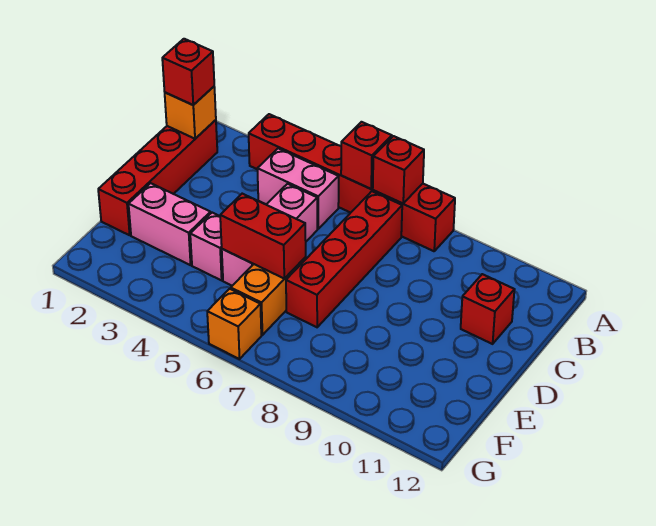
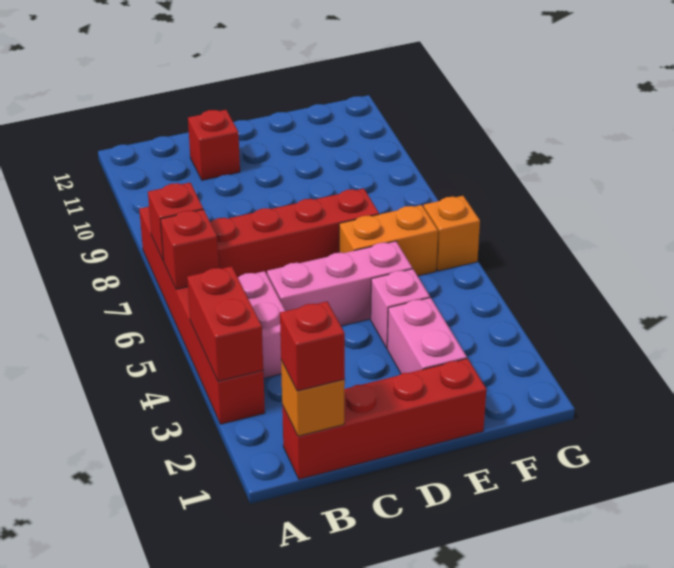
red brick E5:E6 level 2 -> red brick A3:A4 level 2

